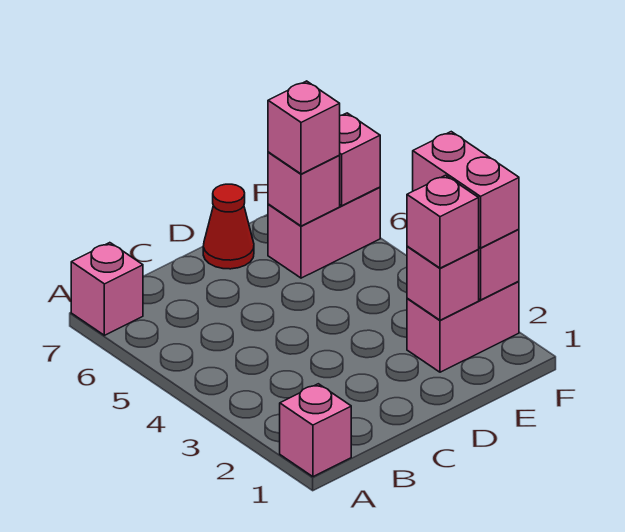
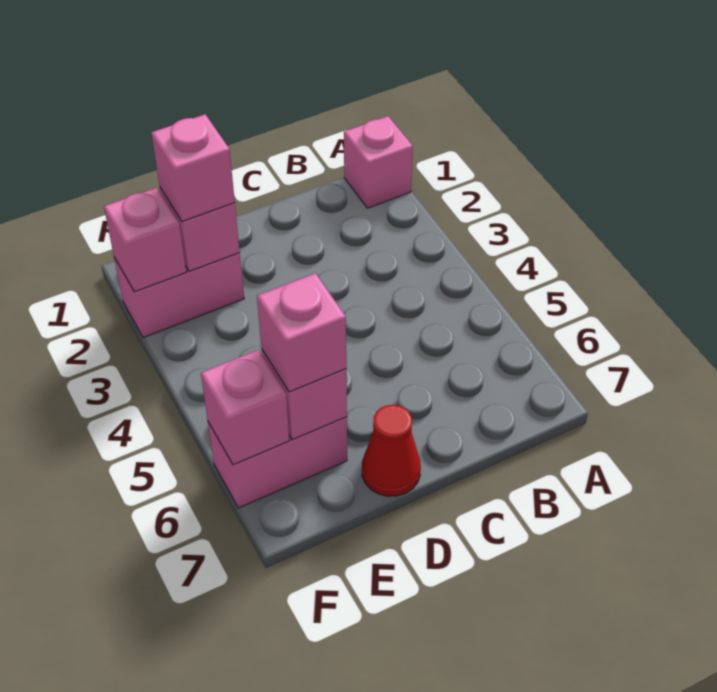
pink brick A7 level 1 -> none
pink brick F2:F3 level 3 -> none

